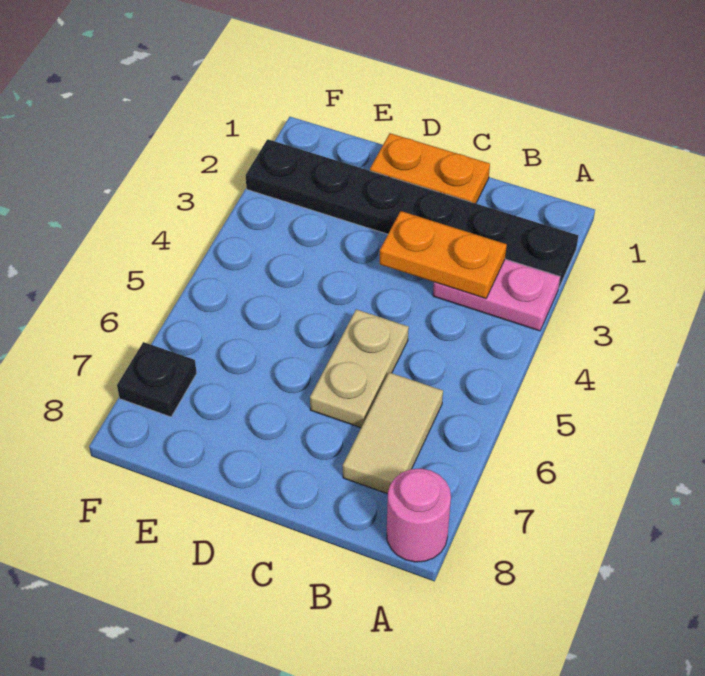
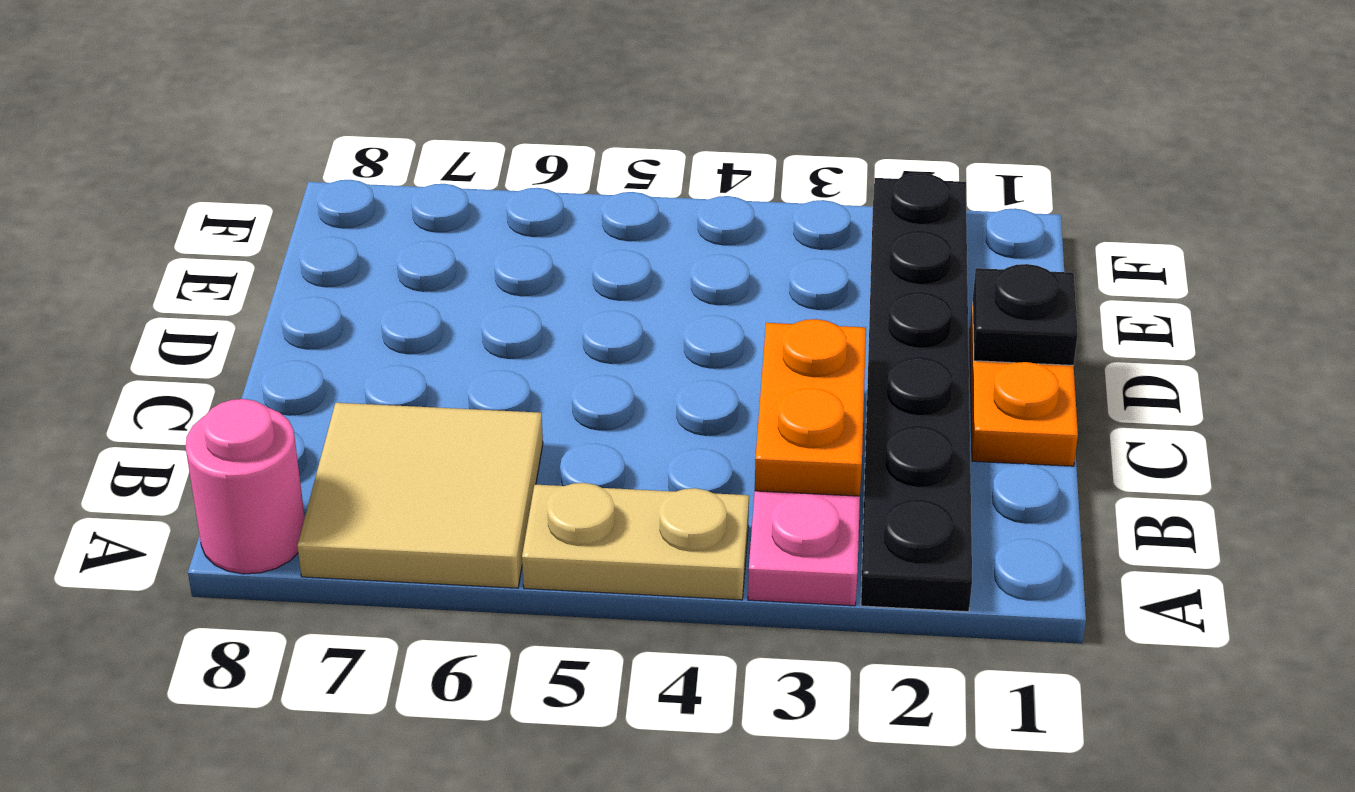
tan tile B6:B7 level 1 -> tan tile A6:B7 level 1
tan plate C5:C6 level 1 -> tan plate A4:A5 level 1
black plate F7 level 1 -> black plate D1 level 2

